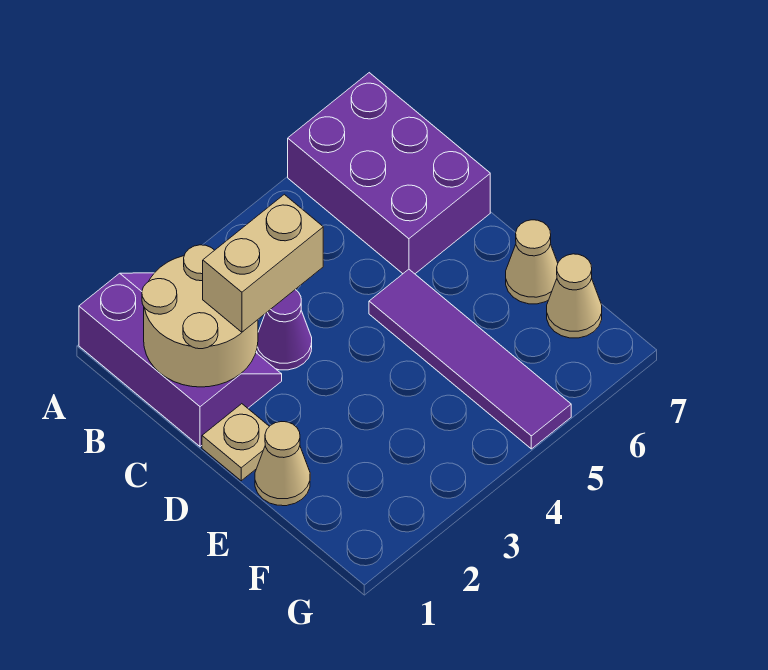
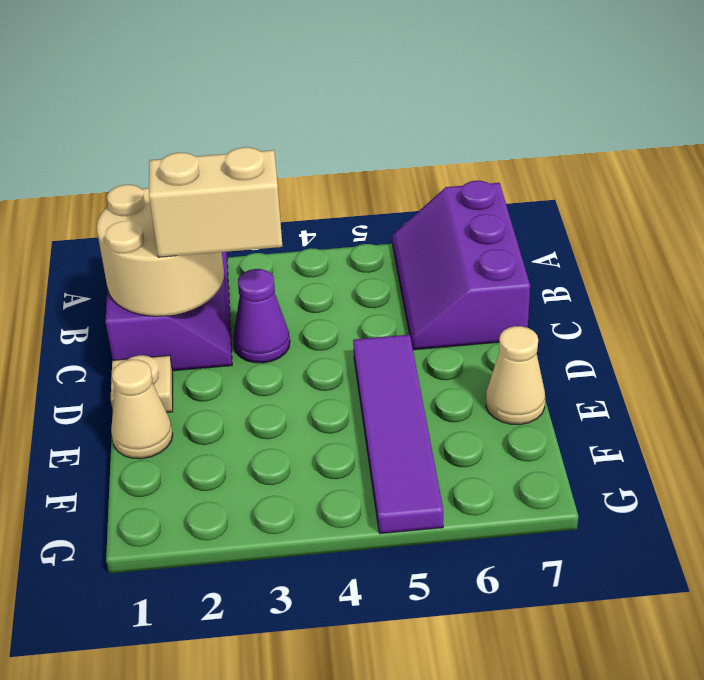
purple brick A6:C7 level 1 -> purple slope A6:C7 level 1 top 7
tan cone F7 level 1 -> none

